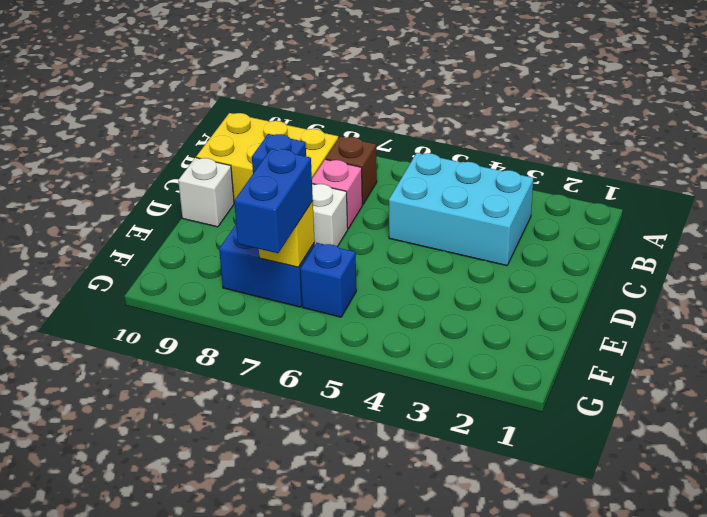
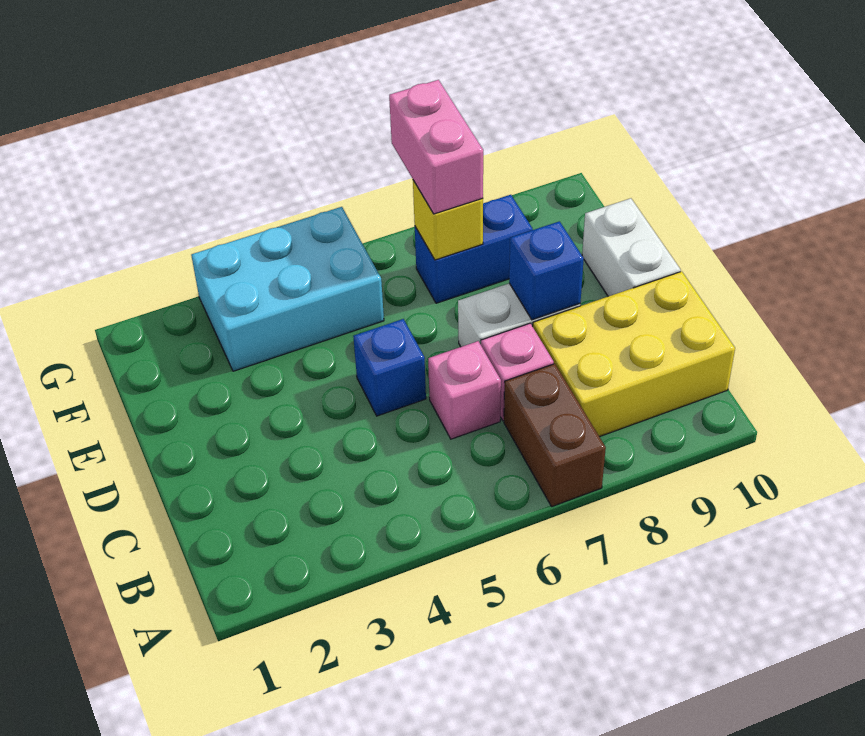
cyan brick B3:C5 level 1 -> cyan brick F3:G5 level 1
brown brick B7 level 1 -> brown brick A7:B7 level 1
none -> pink brick C6 level 1
white brick D10 level 1 -> white brick D10:E10 level 1
blue brick F6 level 1 -> blue brick D5 level 1
blue brick F7:G7 level 3 -> pink brick F7:G7 level 3

